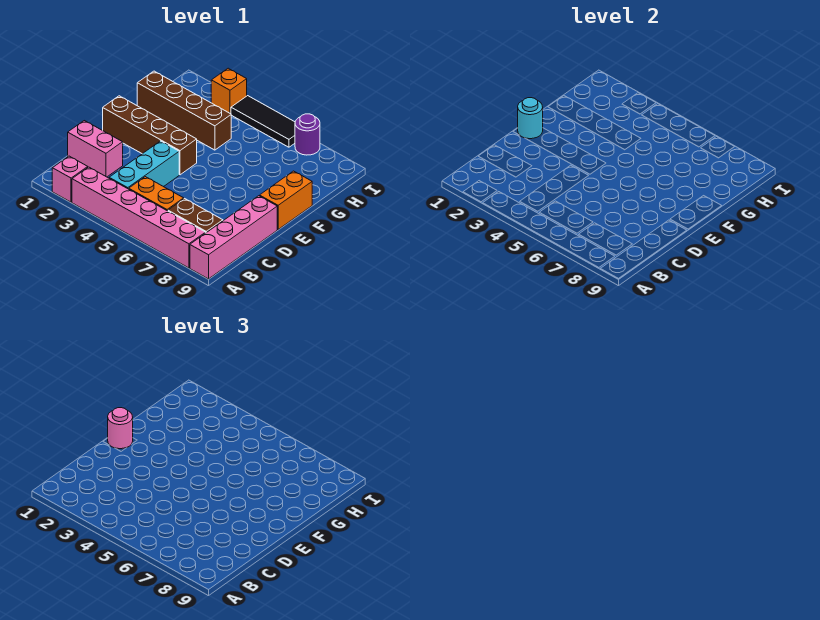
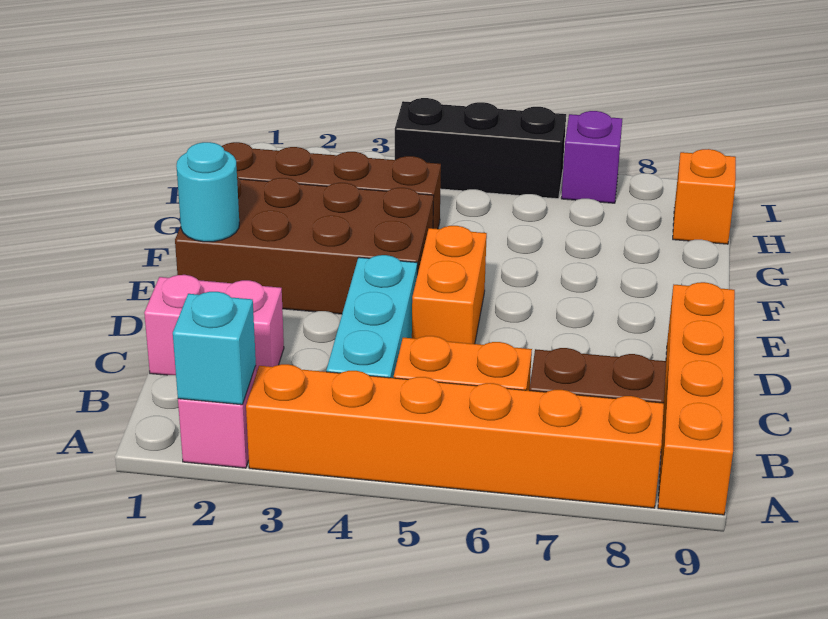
none -> cyan brick A2 level 2
pink brick A3:A8 level 1 -> orange brick A3:A8 level 1
pink brick A9:D9 level 1 -> orange brick A9:D9 level 1
brown brick E1:E4 level 1 -> brown brick E1:F4 level 1
pink round brick E1 level 3 -> none
orange brick E9:F9 level 1 -> orange brick D5:E5 level 1
orange brick I3 level 1 -> orange brick H9 level 1
black tile I4:I6 level 1 -> black brick I4:I6 level 1
purple round brick I7 level 1 -> purple brick I7 level 1

